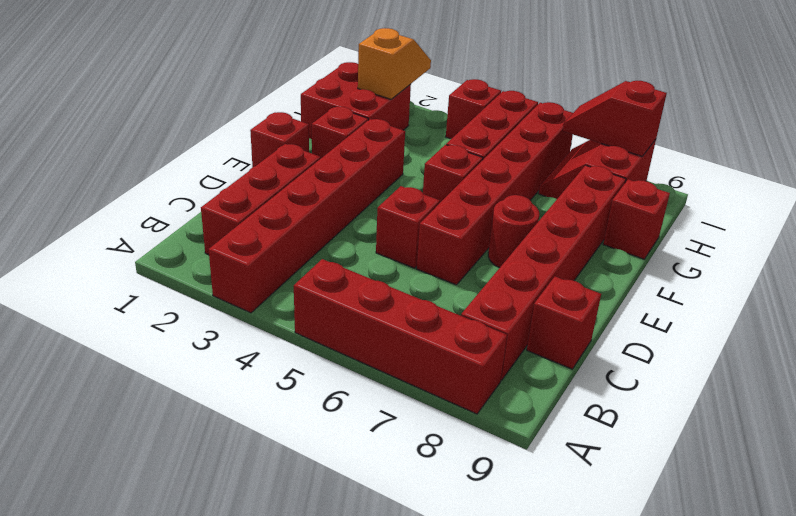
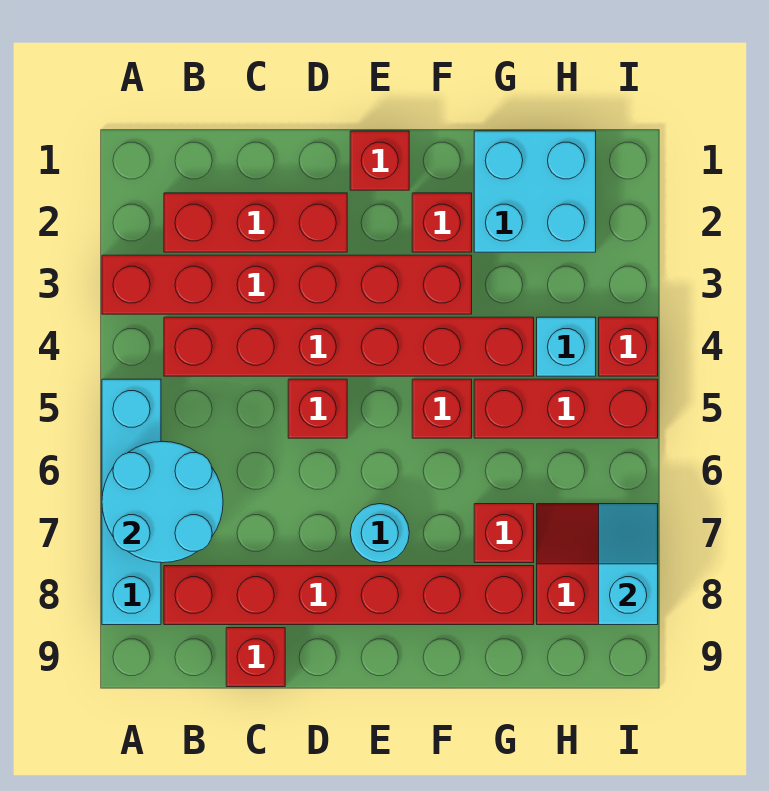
red brick A5:A8 level 1 -> cyan brick A5:A8 level 1
none -> cyan round brick A6:B7 level 2
red brick D6:I6 level 1 -> red brick B4:G4 level 1
red round brick E7 level 1 -> cyan round brick E7 level 1
red brick G1:H2 level 1 -> cyan brick G1:H2 level 1
red brick G9 level 1 -> red brick G7 level 1
orange slope H2:I2 level 2 top H -> none
none -> cyan brick H4 level 1
red slope I7:I8 level 2 top 8 -> cyan slope I7:I8 level 2 top 8

